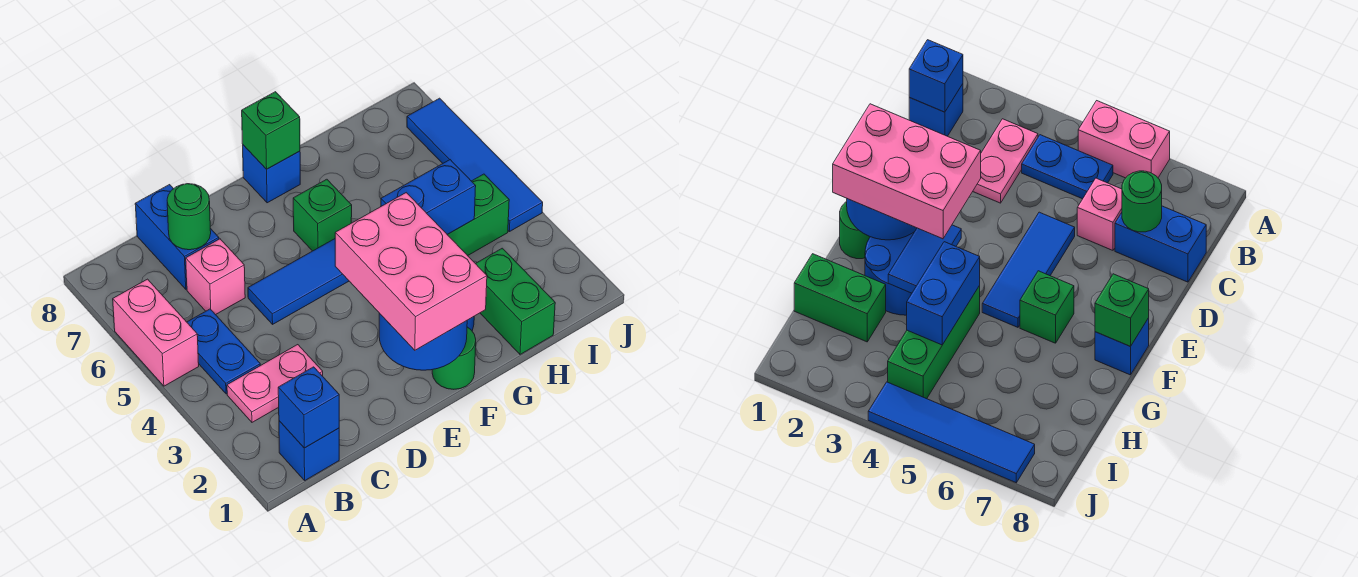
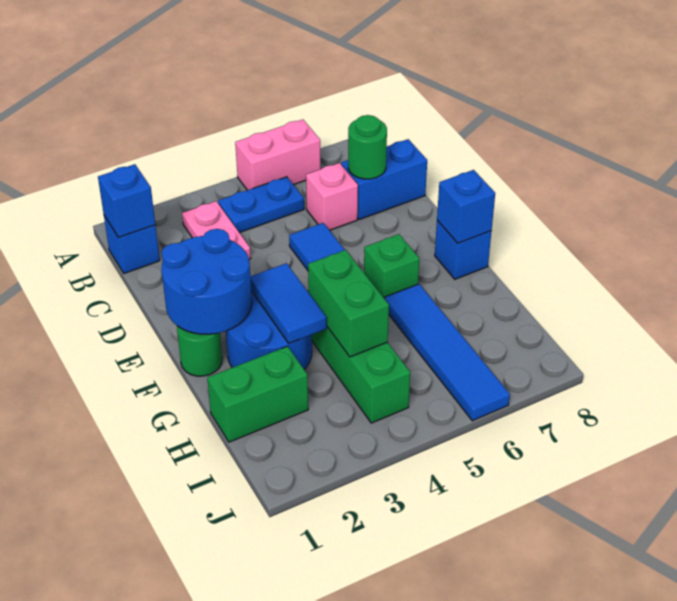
pink brick E1:F3 level 3 -> none
green brick F8 level 2 -> blue brick F8 level 2
blue brick G4:H4 level 2 -> green brick G4:H4 level 2
blue tile J4:J7 level 1 -> blue tile G6:J6 level 1

